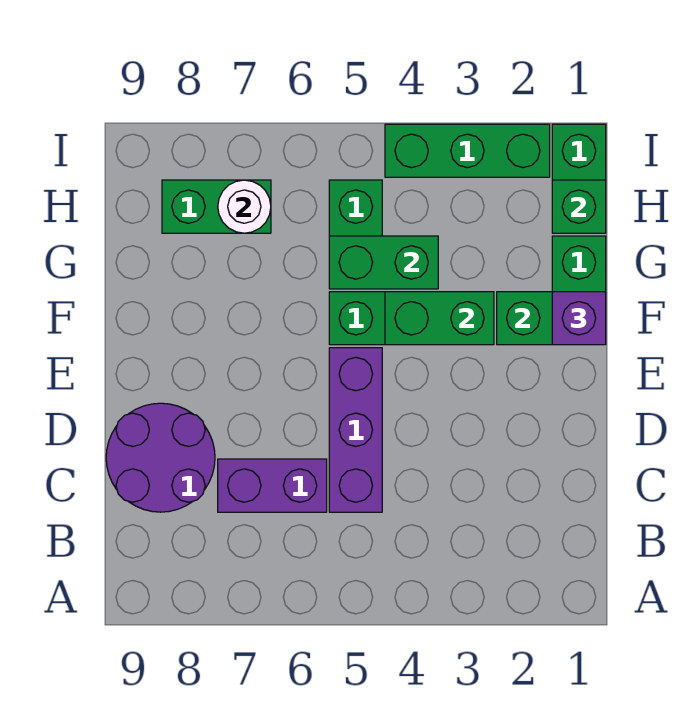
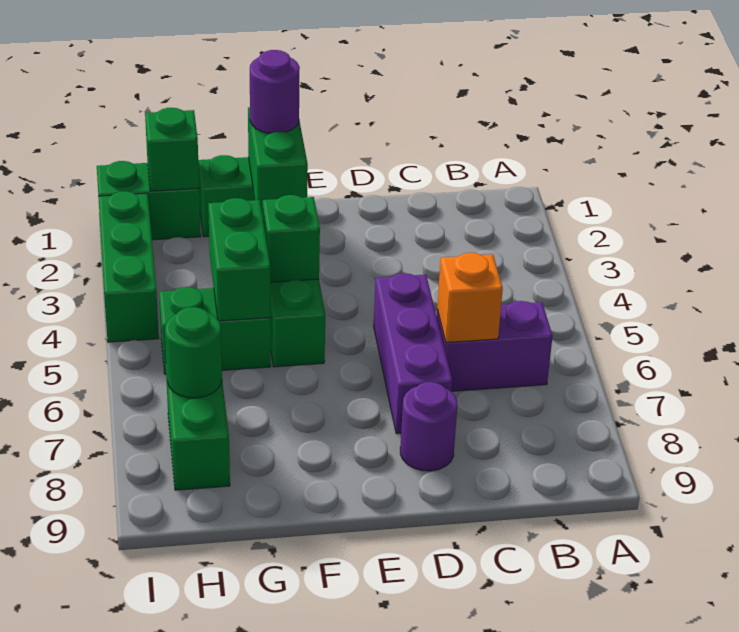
purple brick C5:E5 level 1 -> purple brick D5:D7 level 1
purple brick C6:C7 level 1 -> purple brick B6:C6 level 1
none -> orange brick C6 level 2
purple round brick C8:D9 level 1 -> purple round brick D8 level 1
purple brick F1 level 3 -> purple round brick F1 level 3
green brick F3:F4 level 2 -> green brick F4 level 2
white round brick H7 level 2 -> green round brick H7 level 2

